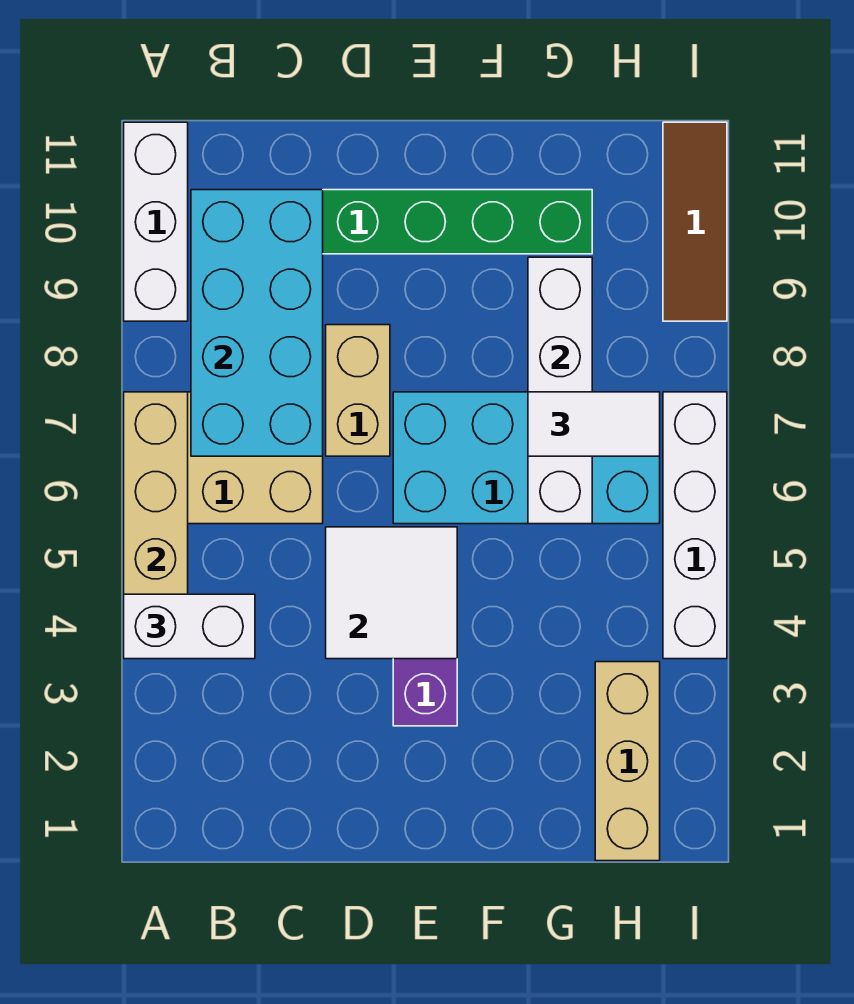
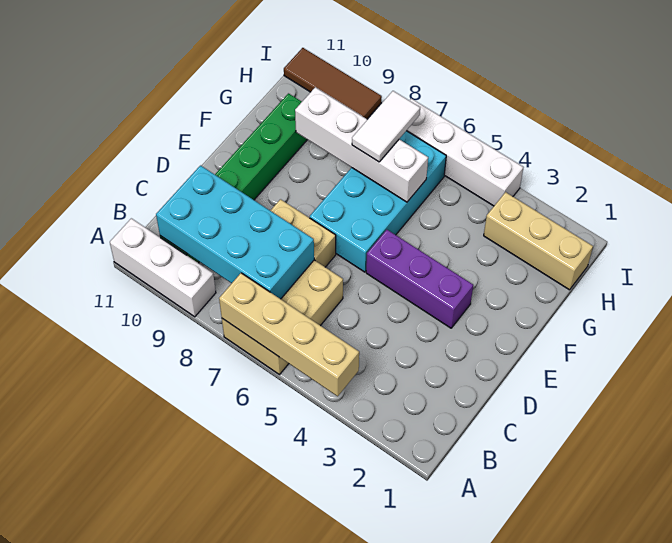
white brick A4:B4 level 3 -> none
white tile D4:E5 level 2 -> none

